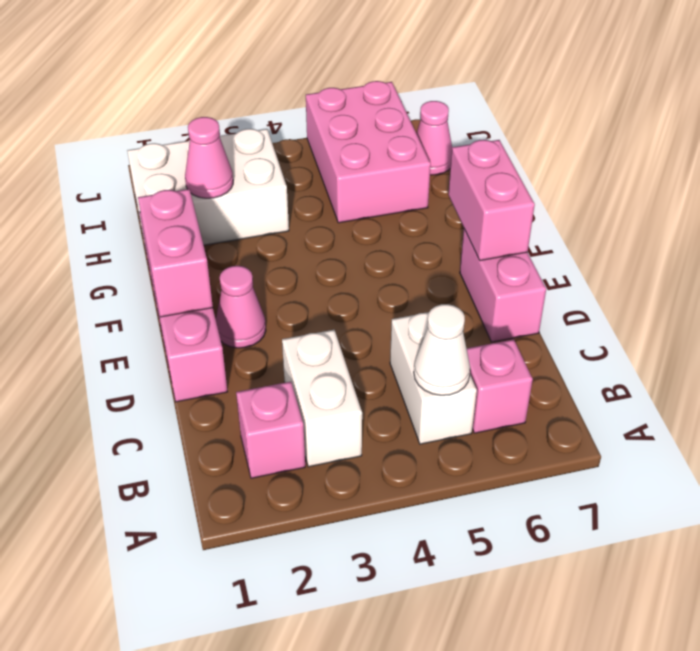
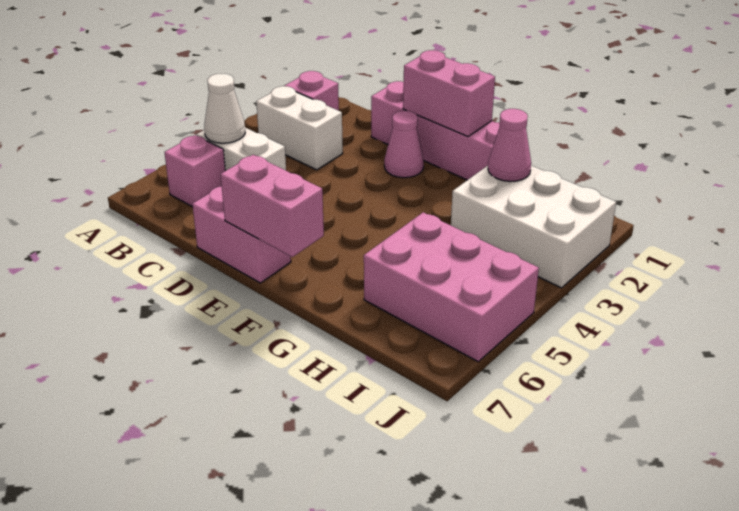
white brick H1:I3 level 1 -> white brick H2:J3 level 1
pink cone I7 level 1 -> none

